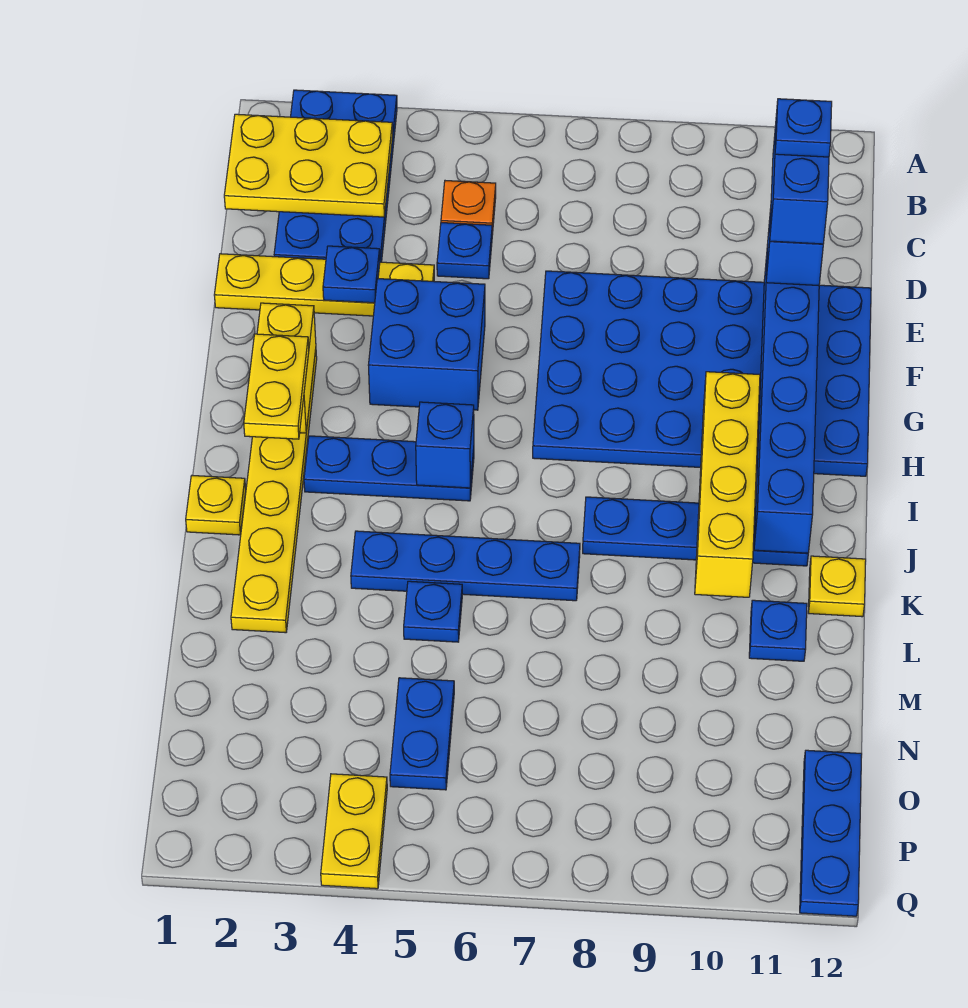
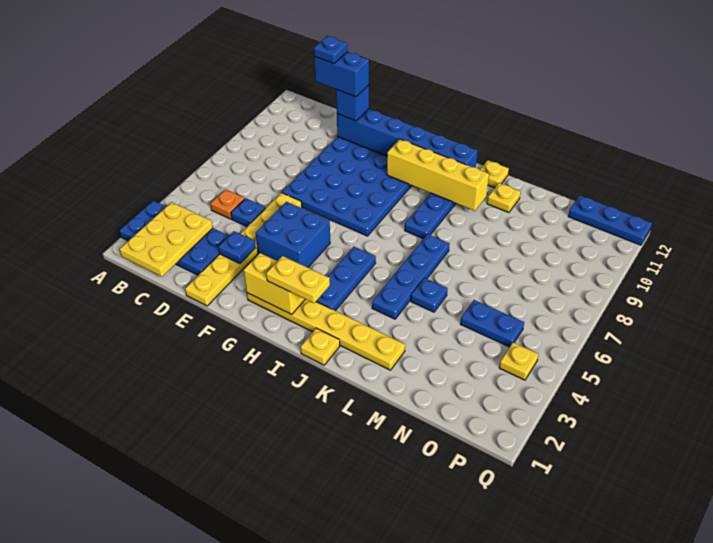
yellow plate E1:E4 level 1 -> yellow plate E1:E6 level 1
blue brick I5 level 2 -> none
blue plate L11 level 1 -> yellow plate L11 level 1
yellow plate P4:Q4 level 1 -> yellow plate P4 level 1

